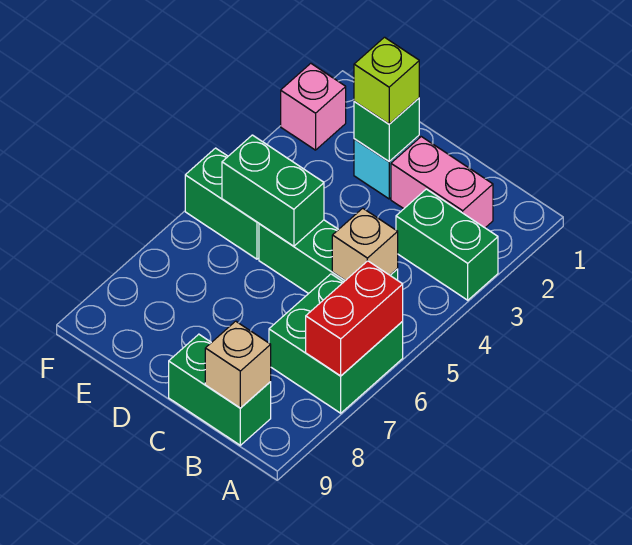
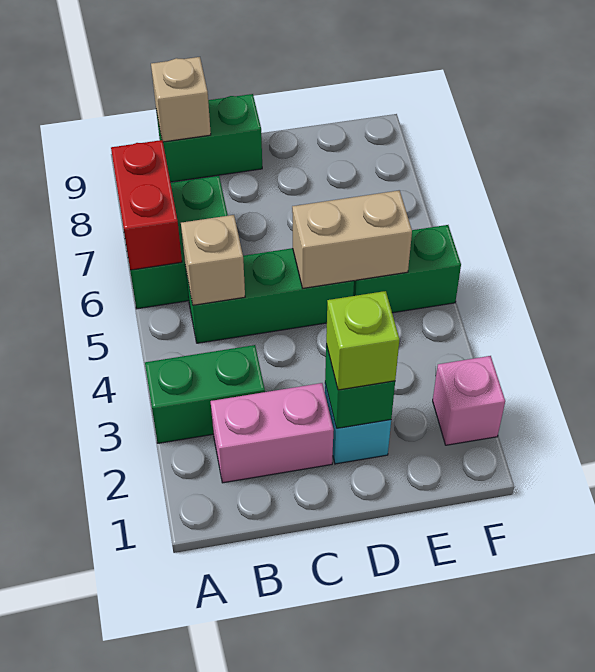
green brick D5:E5 level 2 -> tan brick D5:E5 level 2

